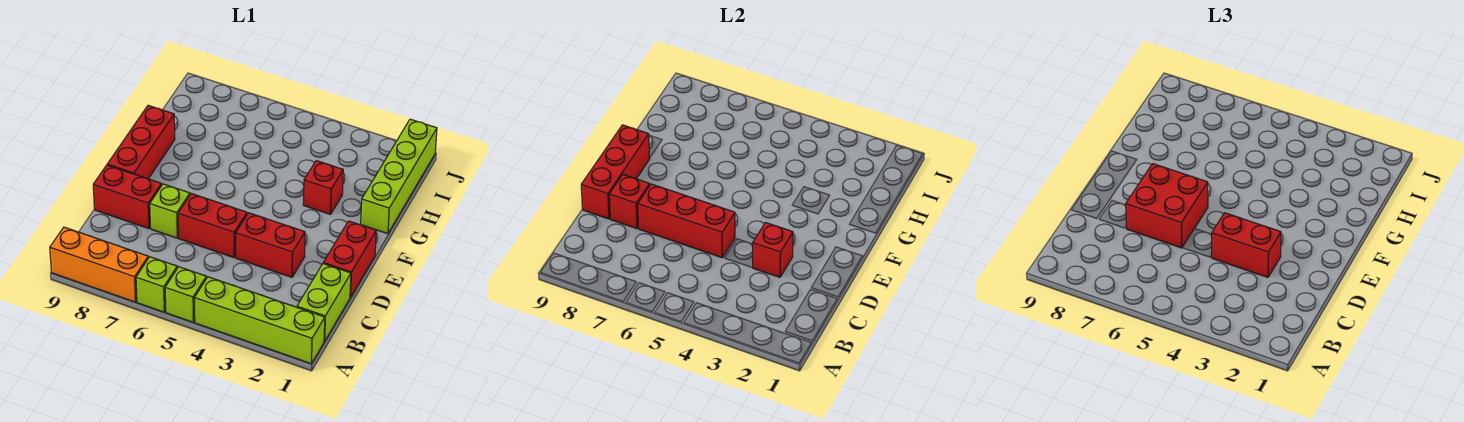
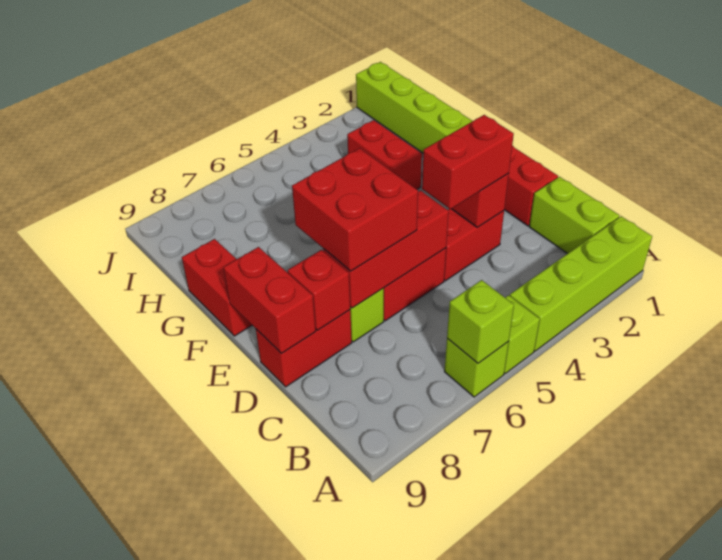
none -> lime brick A6 level 2
orange brick A7:A9 level 1 -> none
red brick D9:F9 level 2 -> red brick D9:E9 level 2
red brick E9:G9 level 1 -> red brick F9:G9 level 1
red brick G3 level 1 -> red brick G3:H3 level 1

